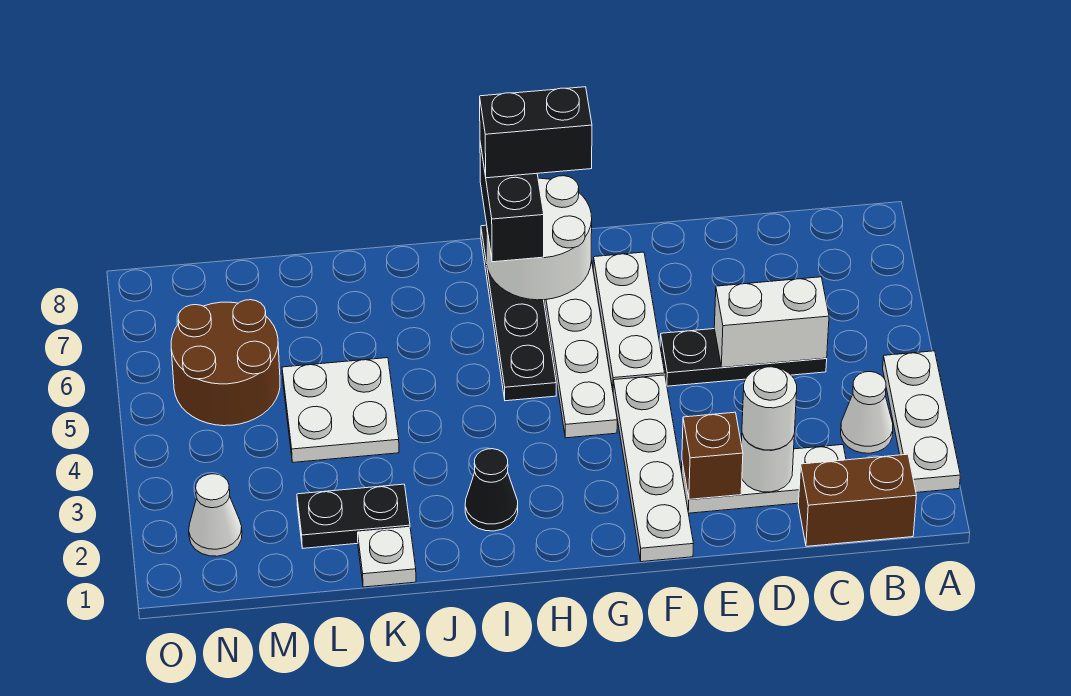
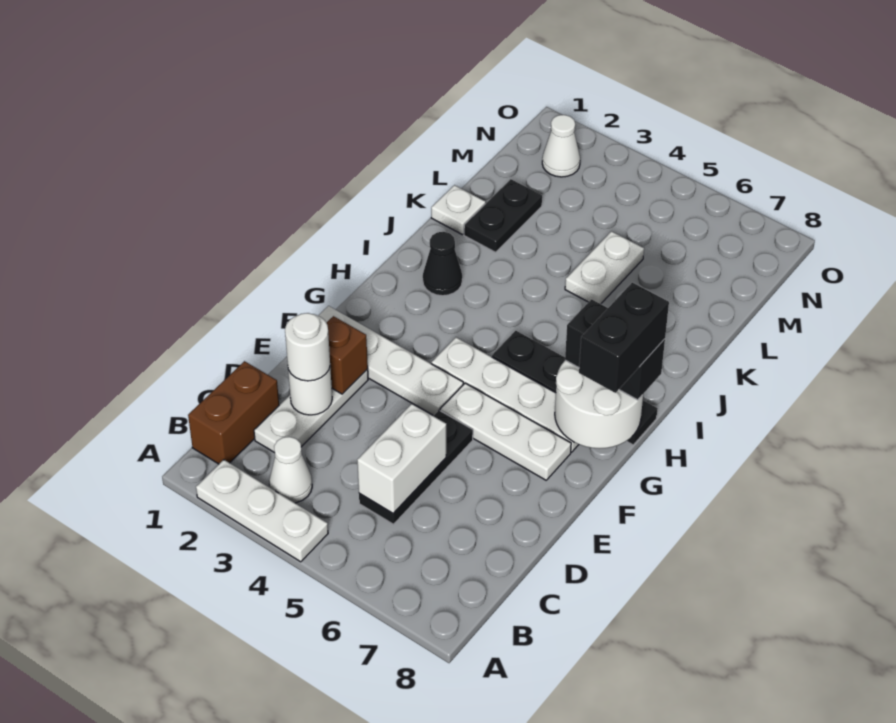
white plate K4:L5 level 1 -> white plate K5:L5 level 1
brown round brick M5:N6 level 1 -> none

